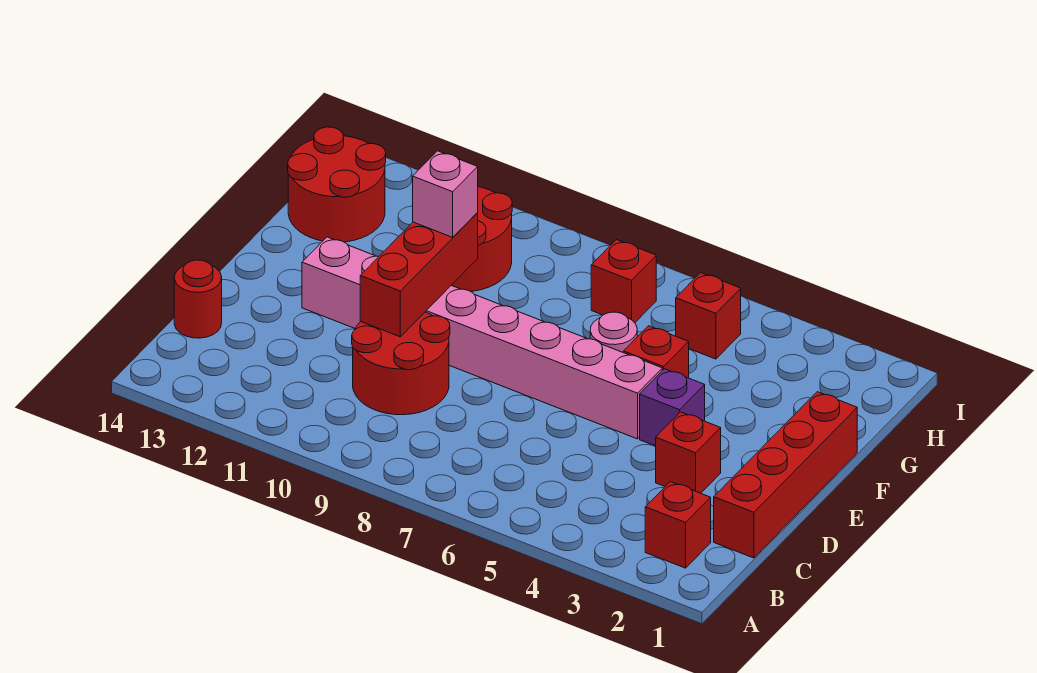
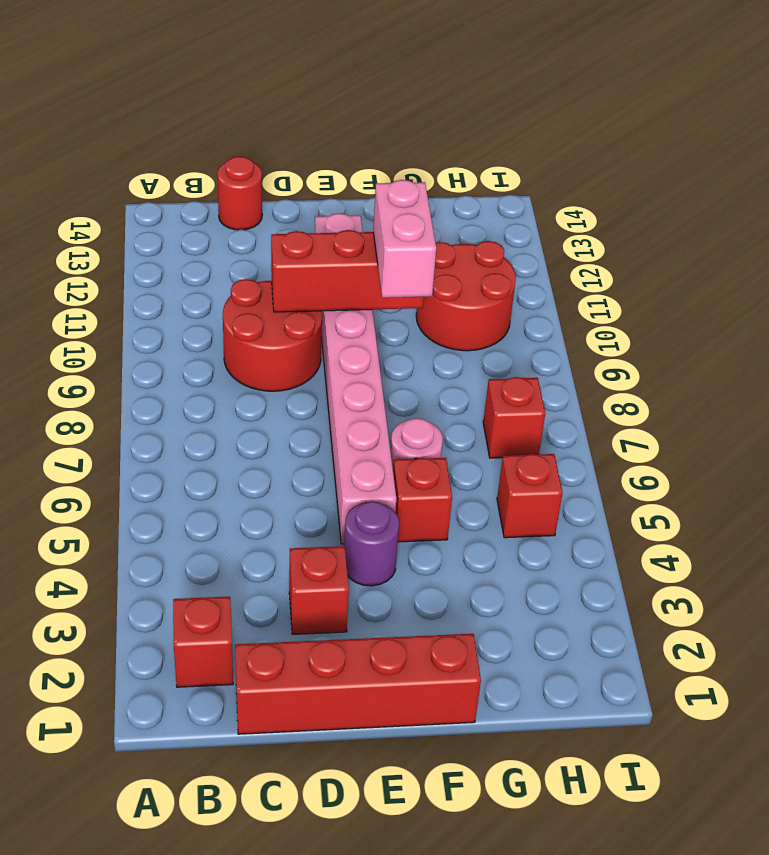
purple brick E4 level 1 -> purple round brick E4 level 1
pink brick F10 level 3 -> pink brick F9:F10 level 3
red round brick G13:H14 level 1 -> none

